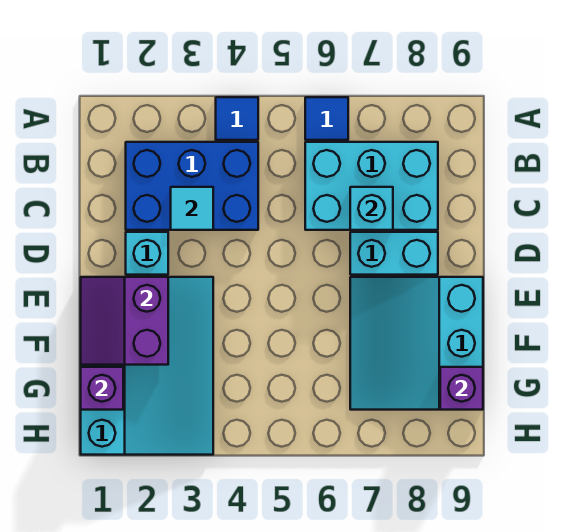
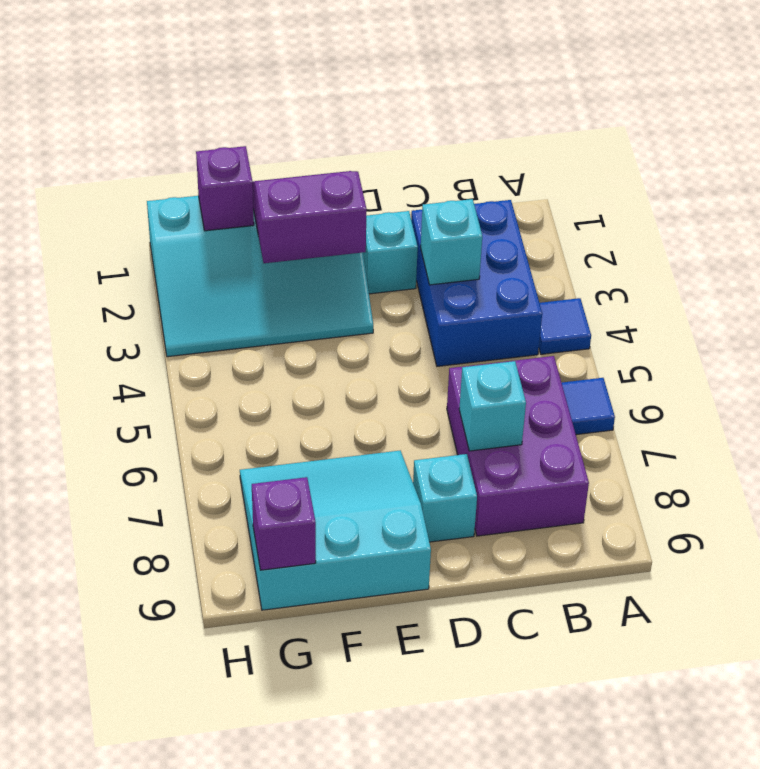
cyan brick B6:C8 level 1 -> purple brick B6:C8 level 1
cyan tile C3 level 2 -> cyan brick C3 level 2
cyan brick D7:D8 level 1 -> cyan brick D8 level 1

